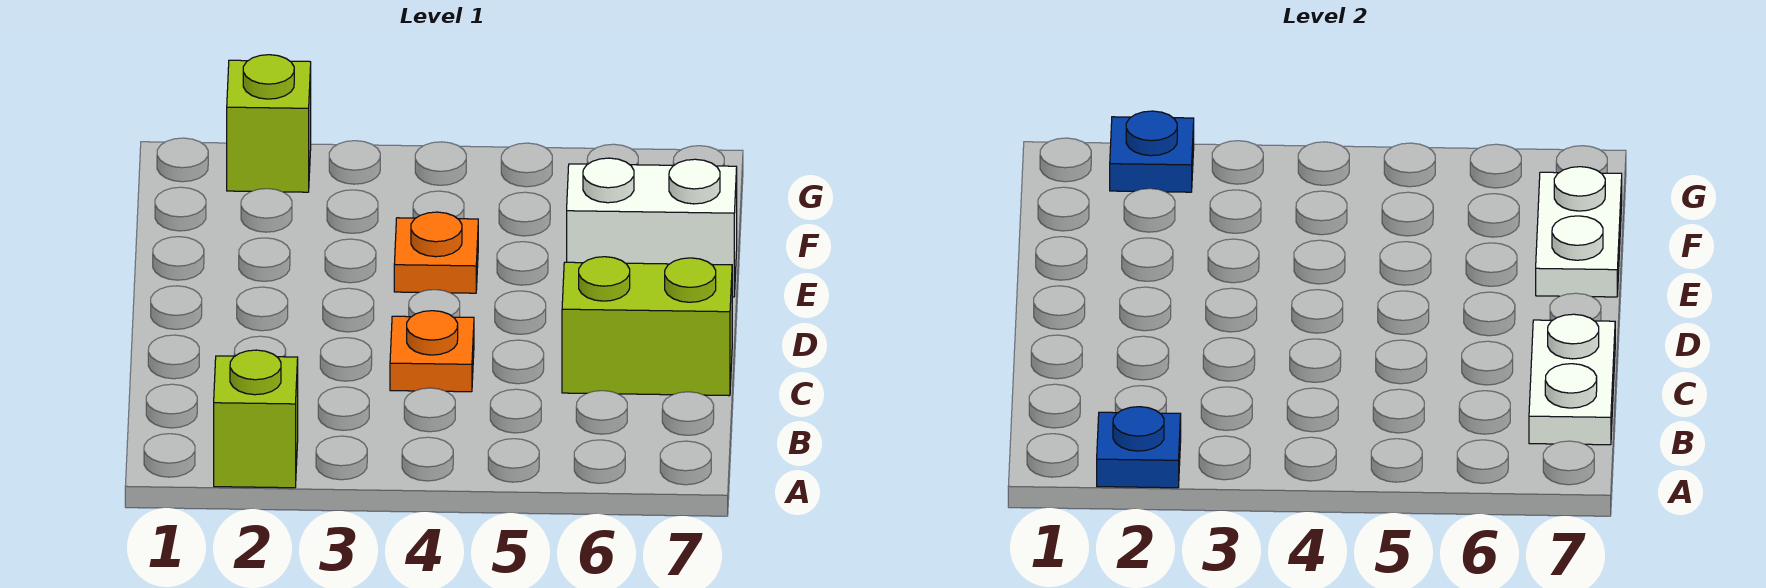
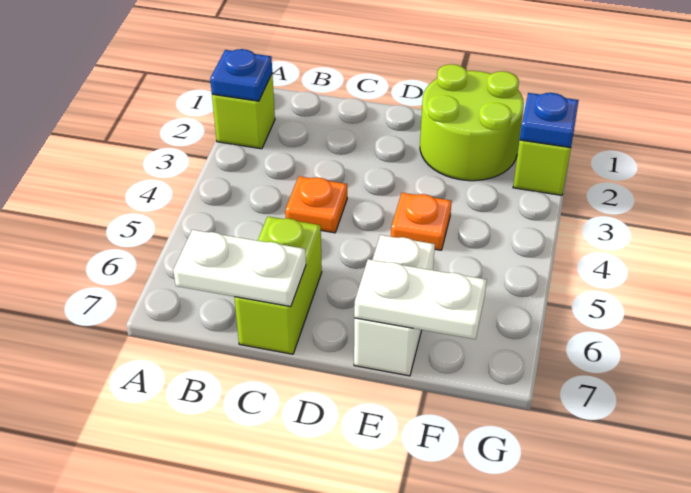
none -> lime round brick E1:F2 level 1

